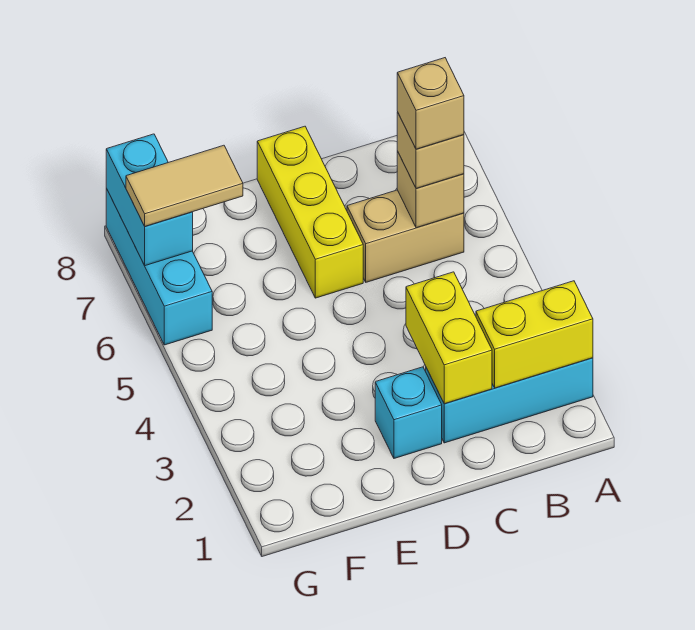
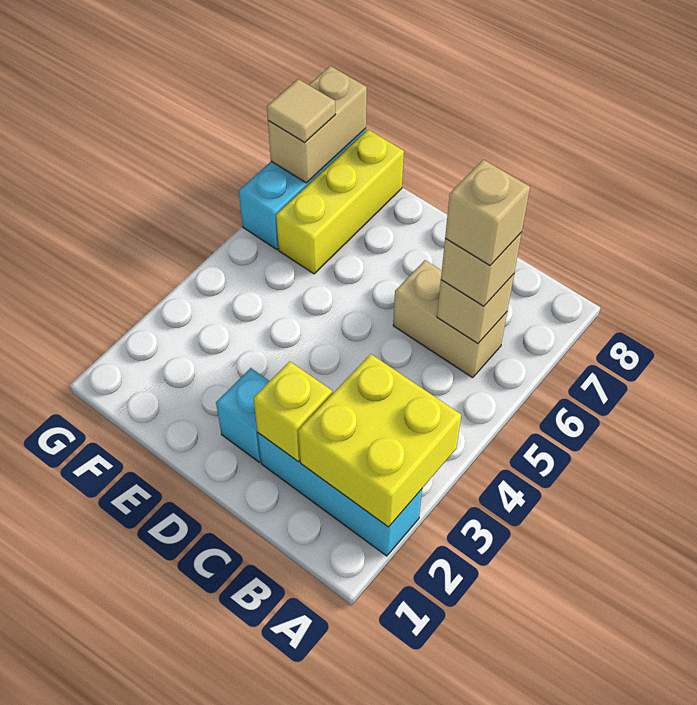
yellow brick A2:B2 level 2 -> yellow brick A2:B3 level 2
yellow brick C2:C3 level 2 -> yellow brick C2 level 2
yellow brick D6:D8 level 1 -> yellow brick F6:F8 level 1
tan tile F7:G7 level 3 -> tan tile G7 level 3
cyan brick G7:G8 level 2 -> tan brick G7:G8 level 2

